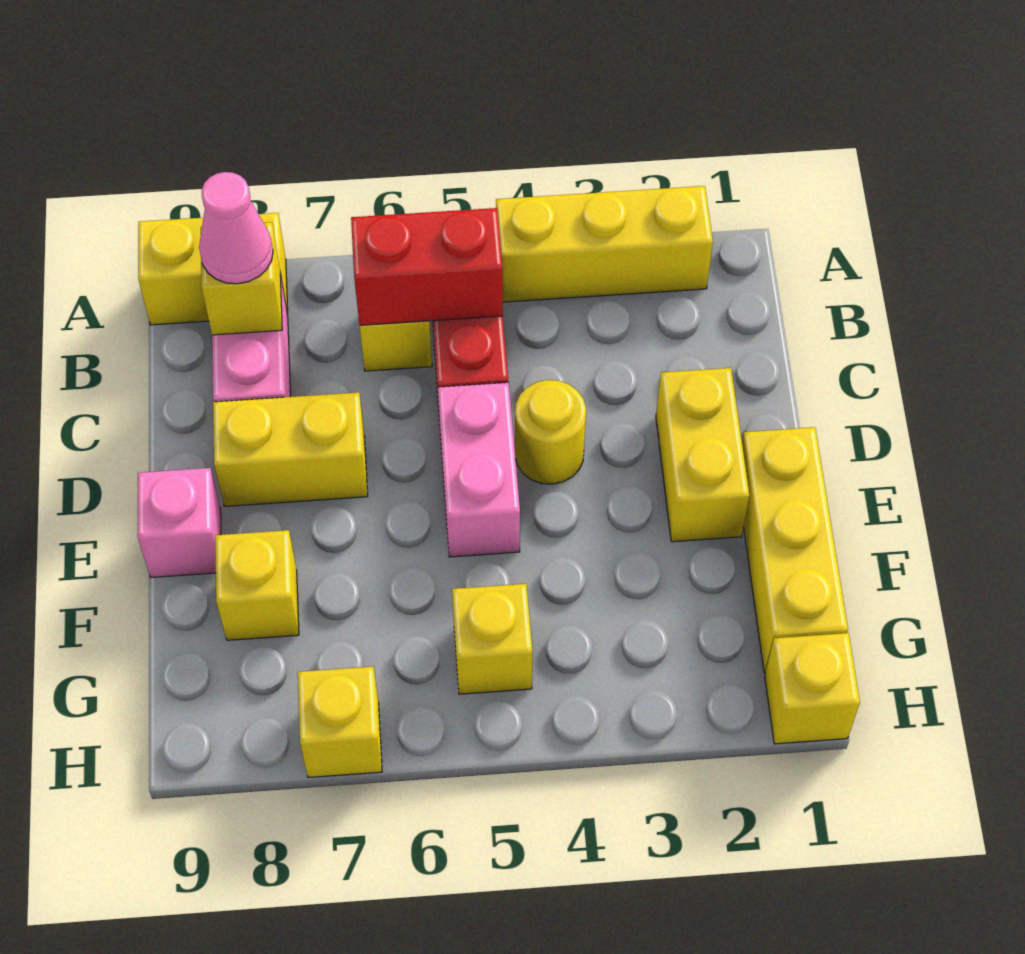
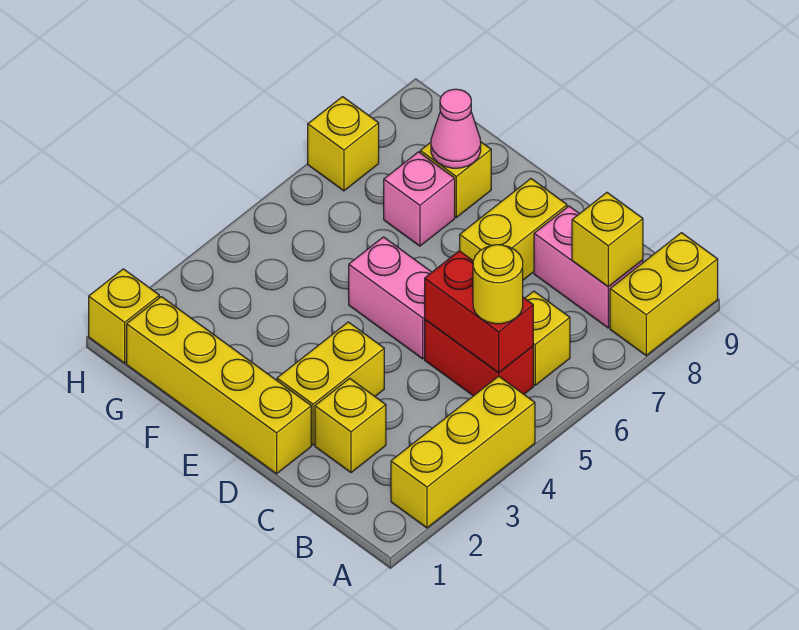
red brick B5:B6 level 2 -> red brick B5:C5 level 2
pink cone B8 level 3 -> pink cone F8 level 2
yellow brick D2:E2 level 1 -> yellow brick D2:D3 level 1
yellow round brick D4 level 1 -> yellow round brick B5 level 3
yellow brick E1:G1 level 1 -> yellow brick D1:G1 level 1
pink brick E9 level 1 -> pink brick F7 level 1
yellow brick G5 level 1 -> yellow brick C2 level 1

